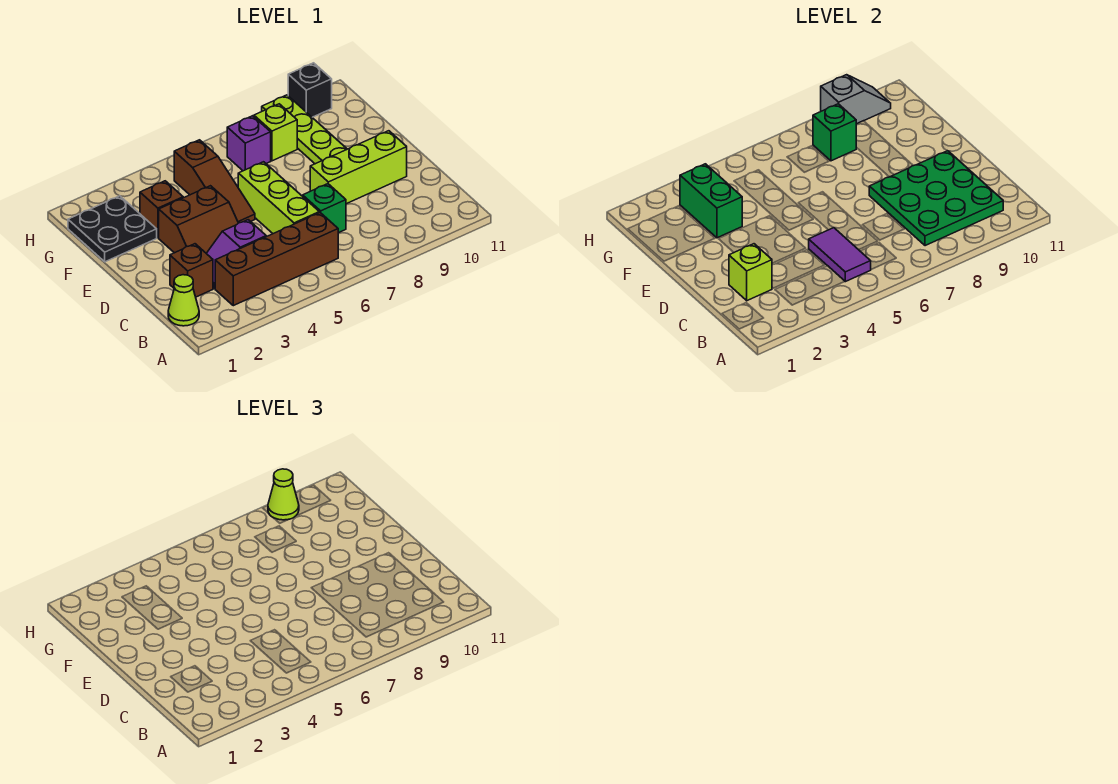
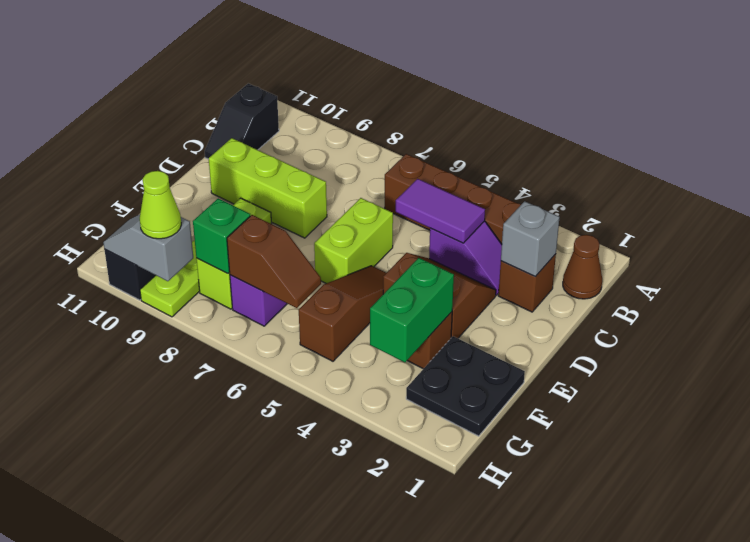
lime cone B1 level 1 -> brown cone B1 level 1
purple tile B5:C5 level 2 -> purple tile C4:C5 level 2
green plate B8:D10 level 2 -> none
none -> black slope B11:C11 level 1 top B
lime brick C2 level 2 -> grey brick C2 level 2
lime brick C6:E6 level 1 -> lime brick D6:E6 level 1
green brick C7 level 1 -> none
none -> brown slope G6:G7 level 2 top 7

